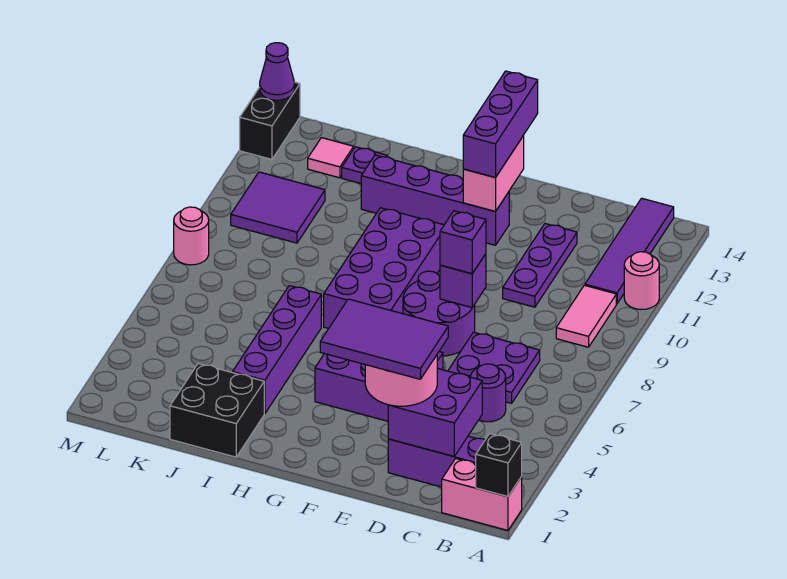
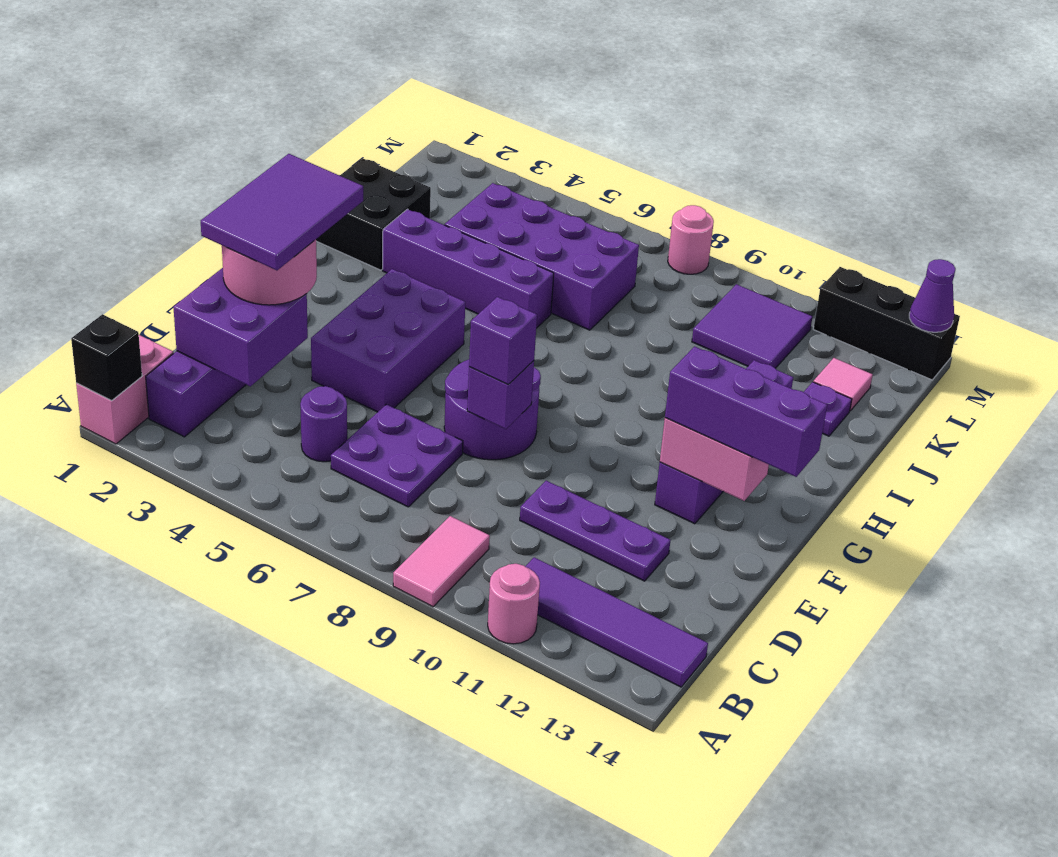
pink tile B9:B10 level 1 -> pink tile A9:B9 level 1
purple brick G7:H10 level 1 -> purple brick J4:K7 level 1
black brick M13:M14 level 1 -> black brick M12:M14 level 1

